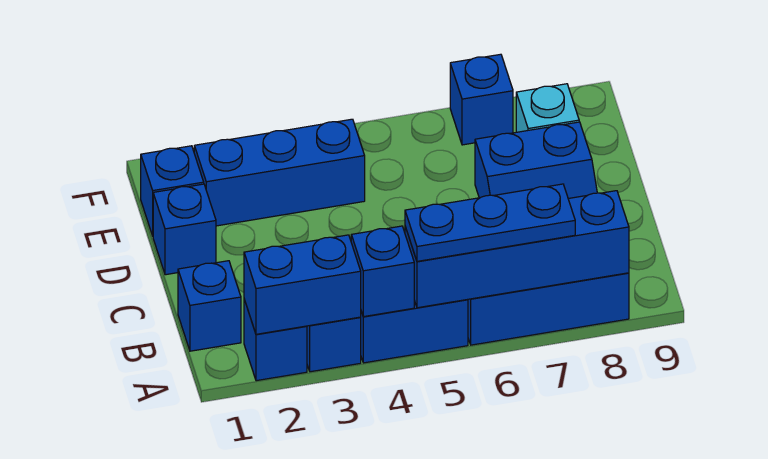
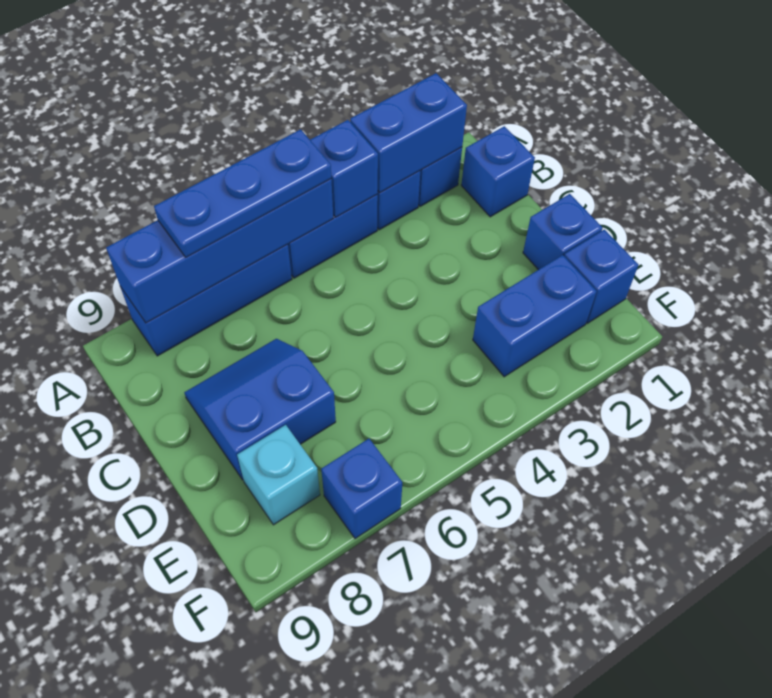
blue brick E2:E4 level 1 -> blue brick E2:E3 level 1

